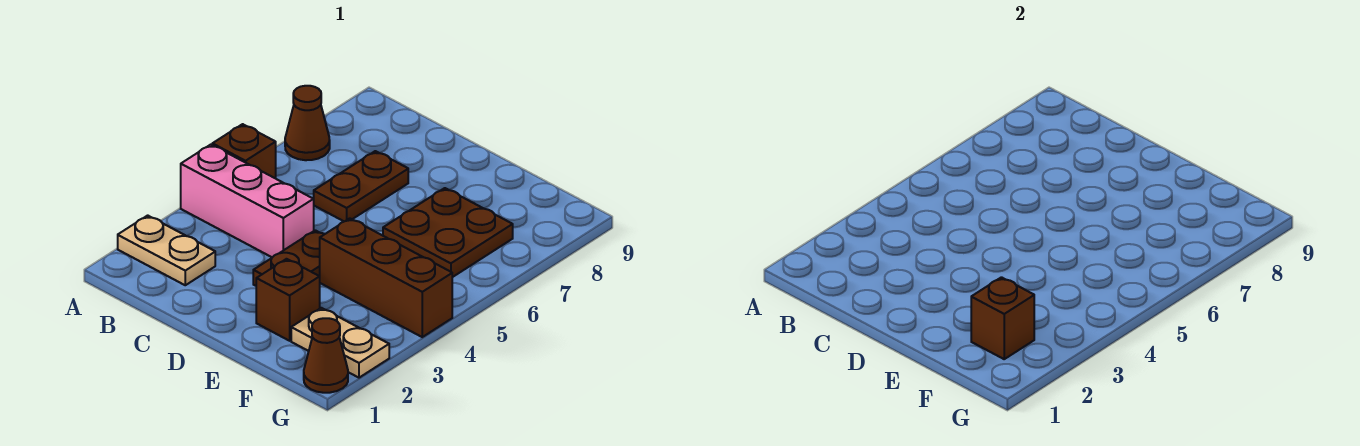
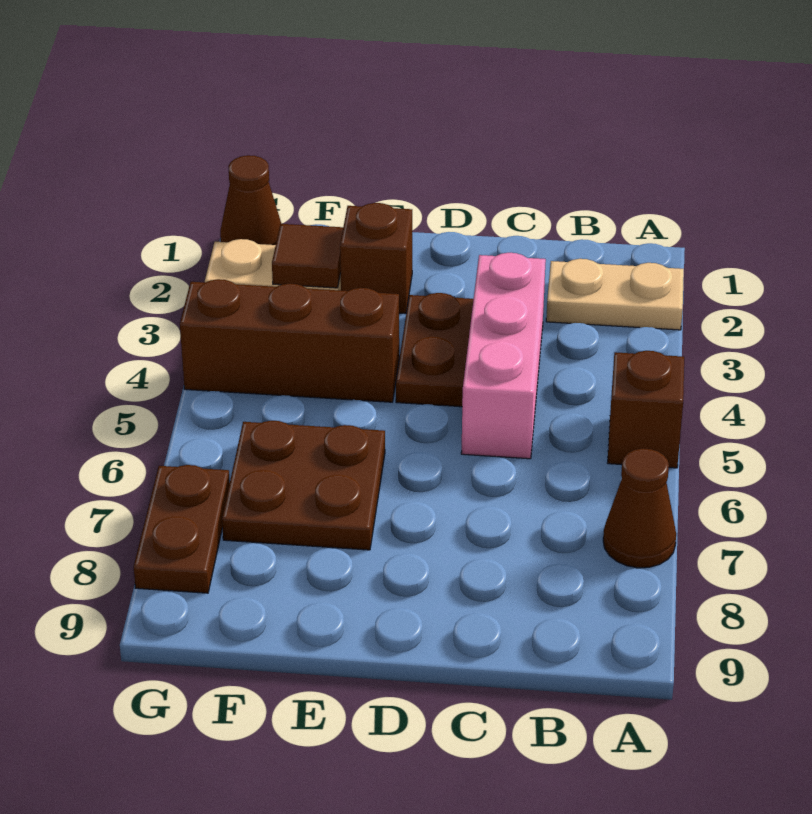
pink brick A4:C4 level 1 -> pink brick C3:C5 level 1
brown plate C6:C7 level 1 -> brown plate G7:G8 level 1
brown brick F2 level 2 -> brown tile F2 level 2

